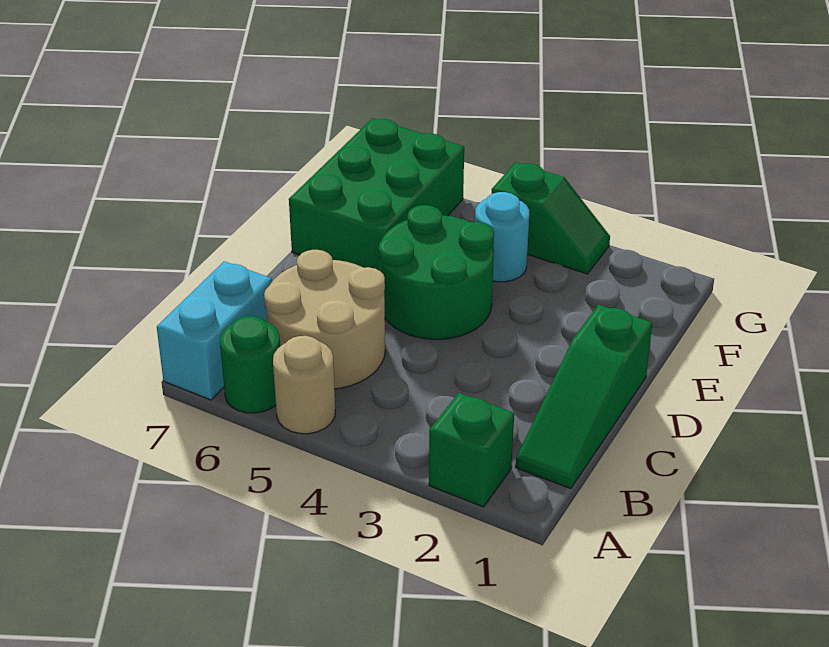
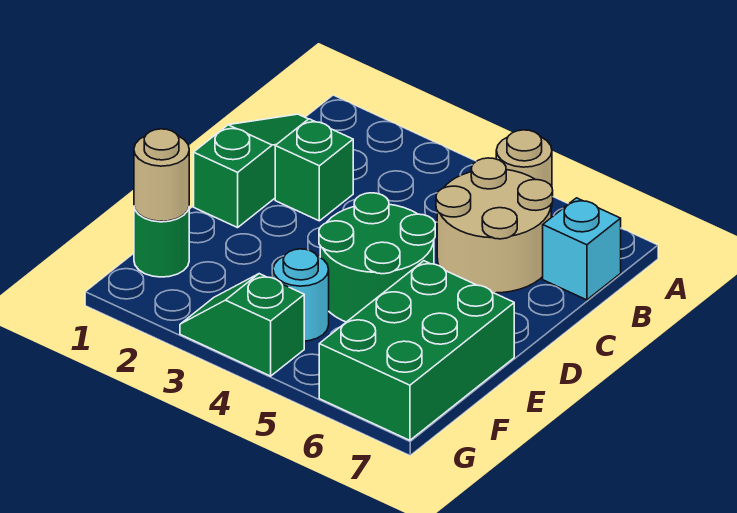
green brick A2 level 1 -> green brick C2 level 1
green round brick A6 level 1 -> green round brick F1 level 1
cyan brick A7:B7 level 1 -> cyan brick B7 level 1
none -> tan round brick F1 level 2

